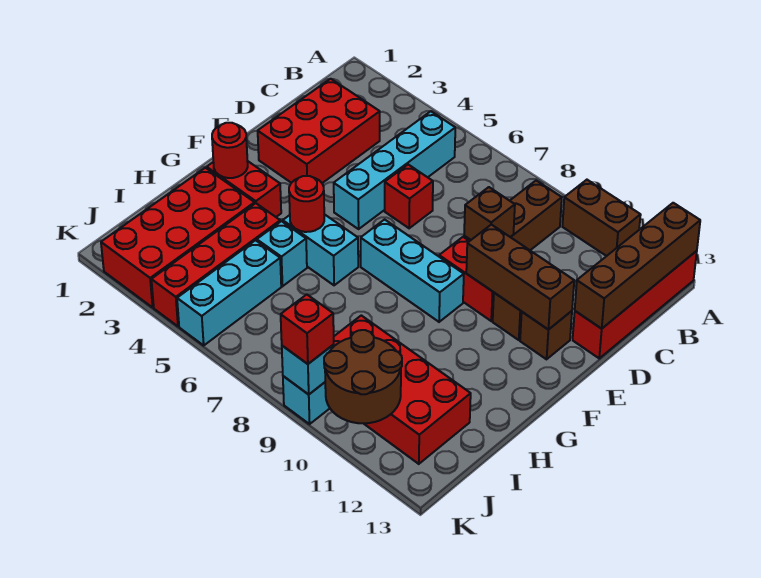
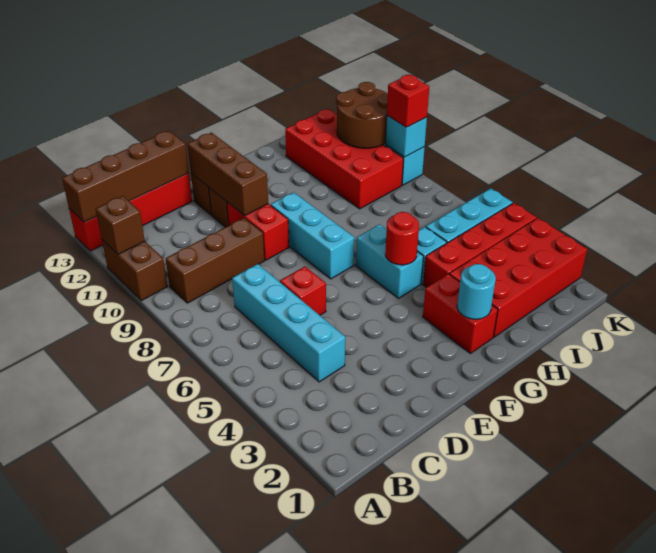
cyan brick B5:E5 level 1 -> cyan brick C4:C7 level 1
red brick C2:E3 level 1 -> none
brown brick D9 level 2 -> brown brick A11 level 2
red round brick G2 level 2 -> cyan round brick G2 level 2

